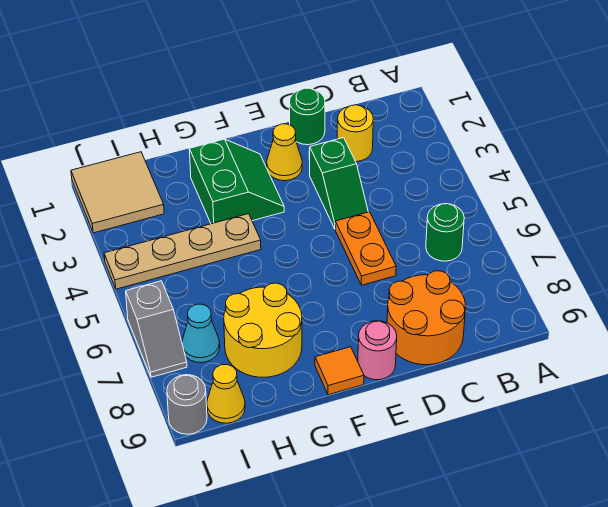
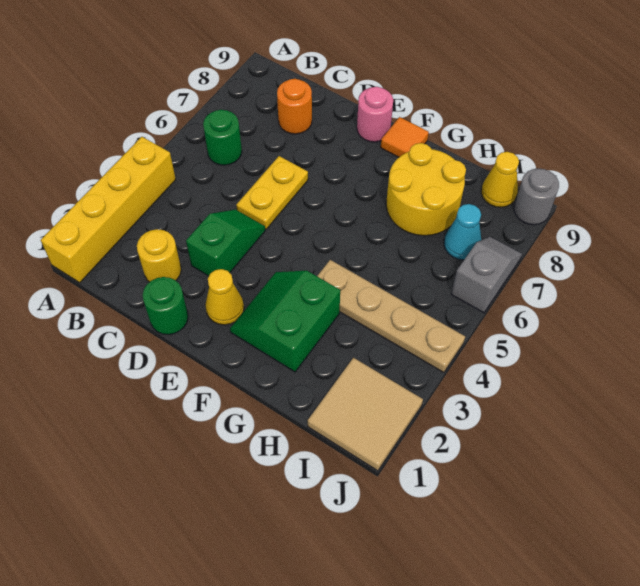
none -> yellow brick A1:A4 level 1
orange round brick C8:D9 level 1 -> orange round brick C8 level 1
orange plate D5:D6 level 1 -> yellow plate D5:D6 level 1

